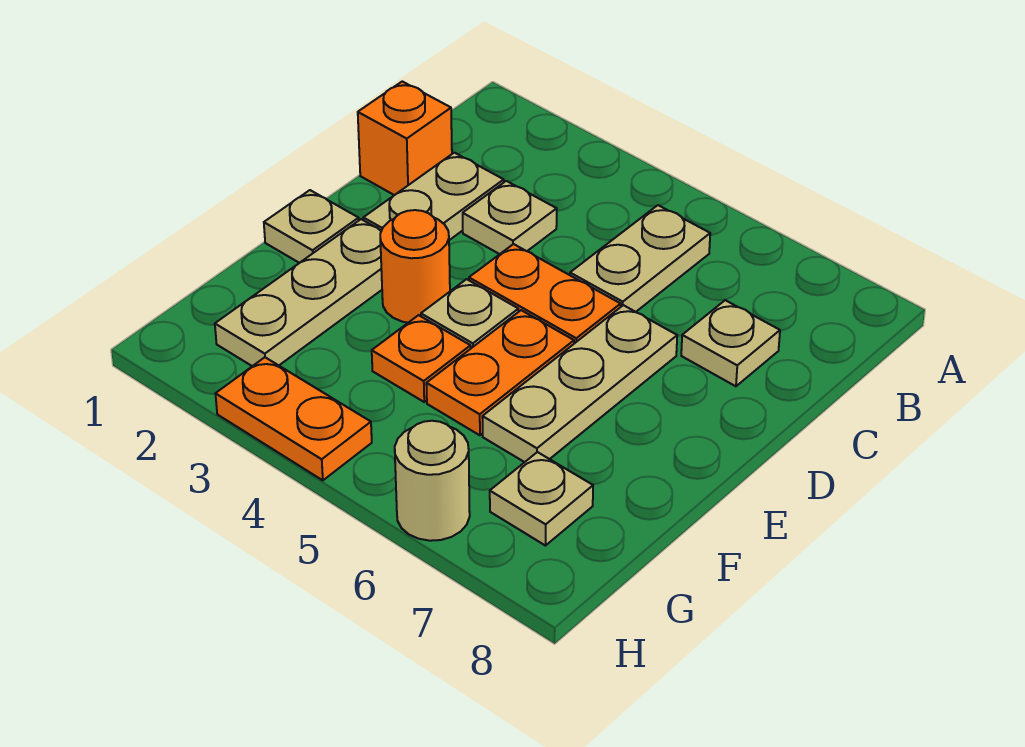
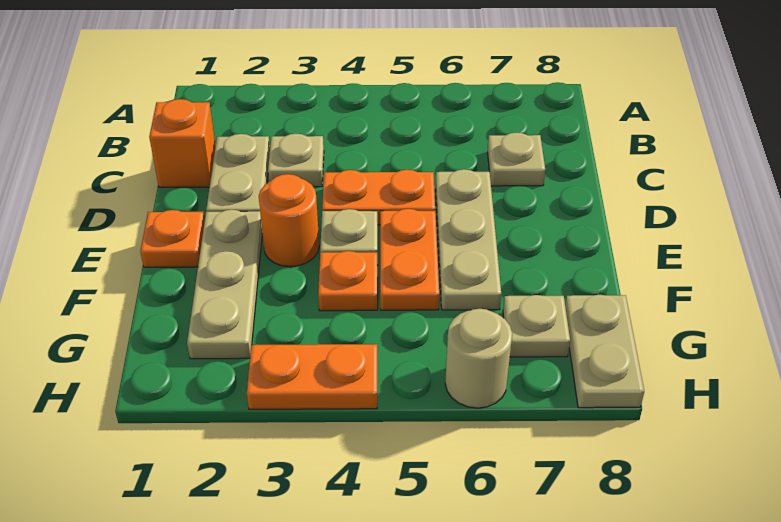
tan plate B5:C5 level 1 -> tan plate G8:H8 level 1
tan plate E1 level 1 -> orange plate E1 level 1

